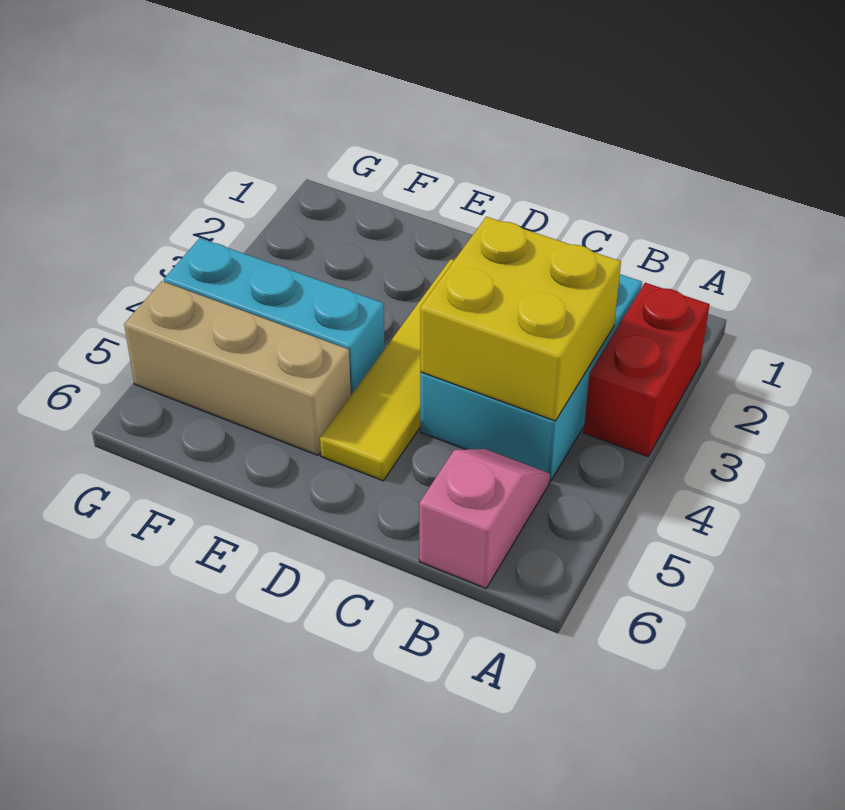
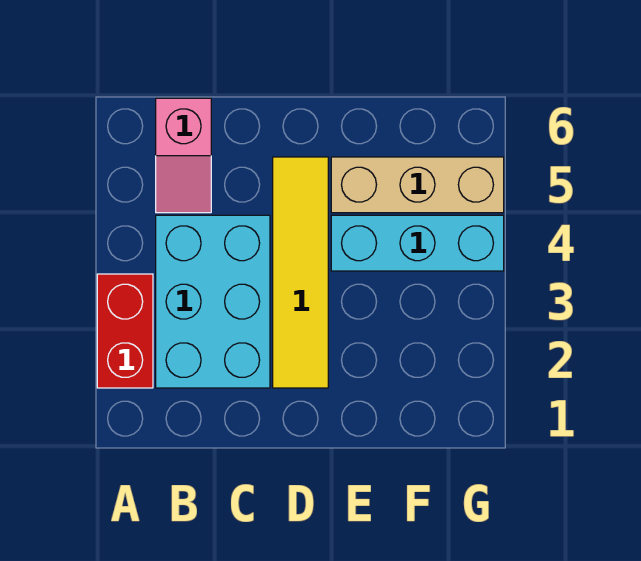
yellow brick B3:C4 level 2 -> none

